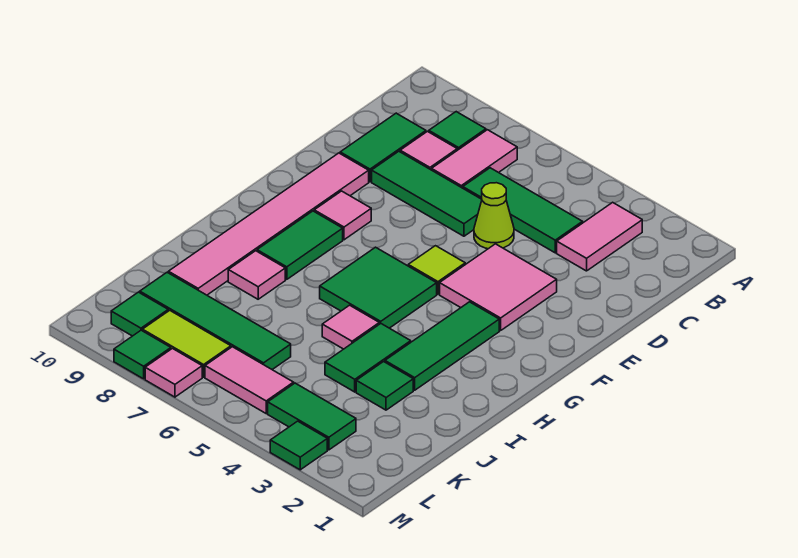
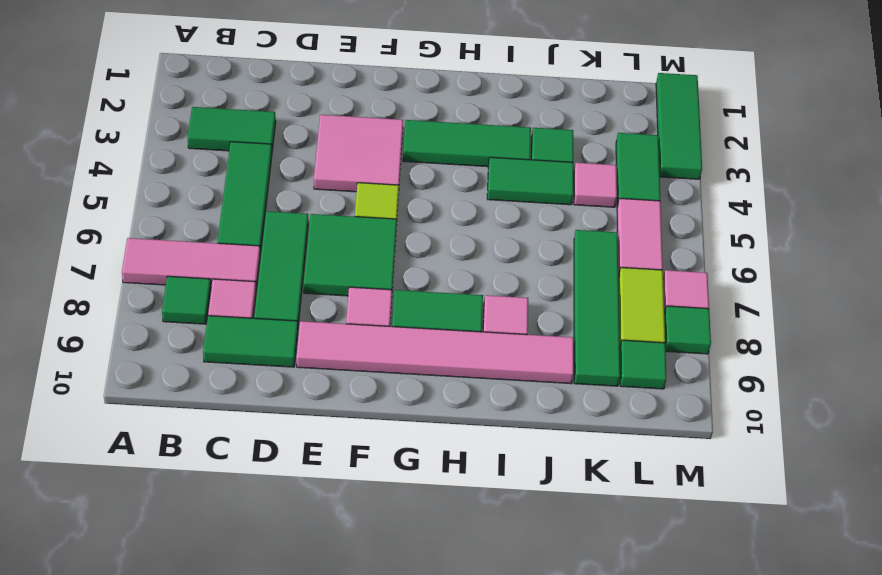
pink tile B3:C3 level 1 -> green tile B3:C3 level 1
pink tile B7:C7 level 1 -> pink tile A7:C7 level 1
lime cone D5 level 1 -> none
green tile G5:H6 level 1 -> green tile E6:F7 level 1
pink tile I5 level 1 -> pink tile K4 level 1
green tile M3 level 1 -> green tile M1:M3 level 1

